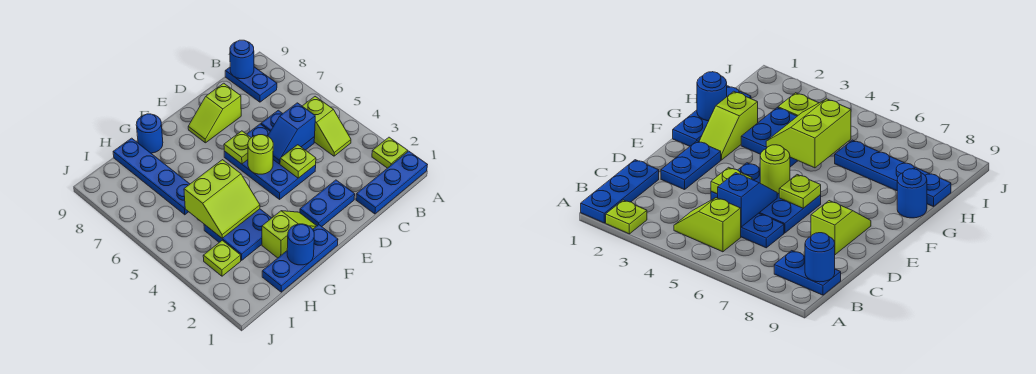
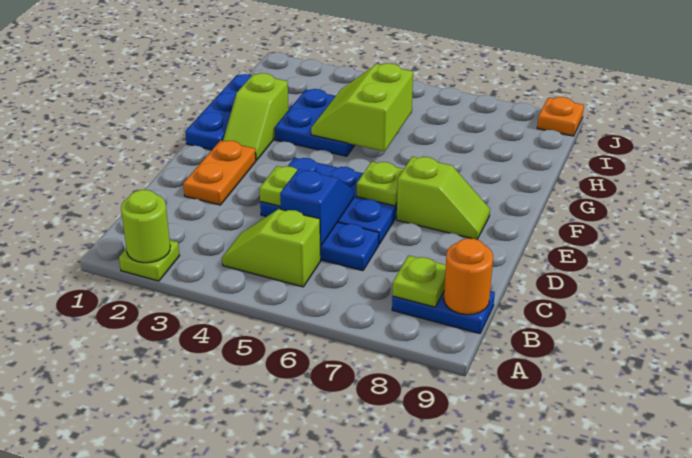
blue plate A1:C1 level 1 -> none
blue round brick B9 level 2 -> orange round brick B9 level 2
blue plate D2:E2 level 1 -> orange plate D2:E2 level 1
lime slope D8:E8 level 1 top D -> lime slope E7:E8 level 1 top 7
lime round brick E5 level 2 -> lime round brick A2 level 2
blue round brick G1 level 2 -> none
blue round brick G9 level 1 -> none
blue plate H6:H9 level 1 -> none
lime plate I3 level 1 -> lime plate B8 level 2
none -> orange plate J9 level 1

